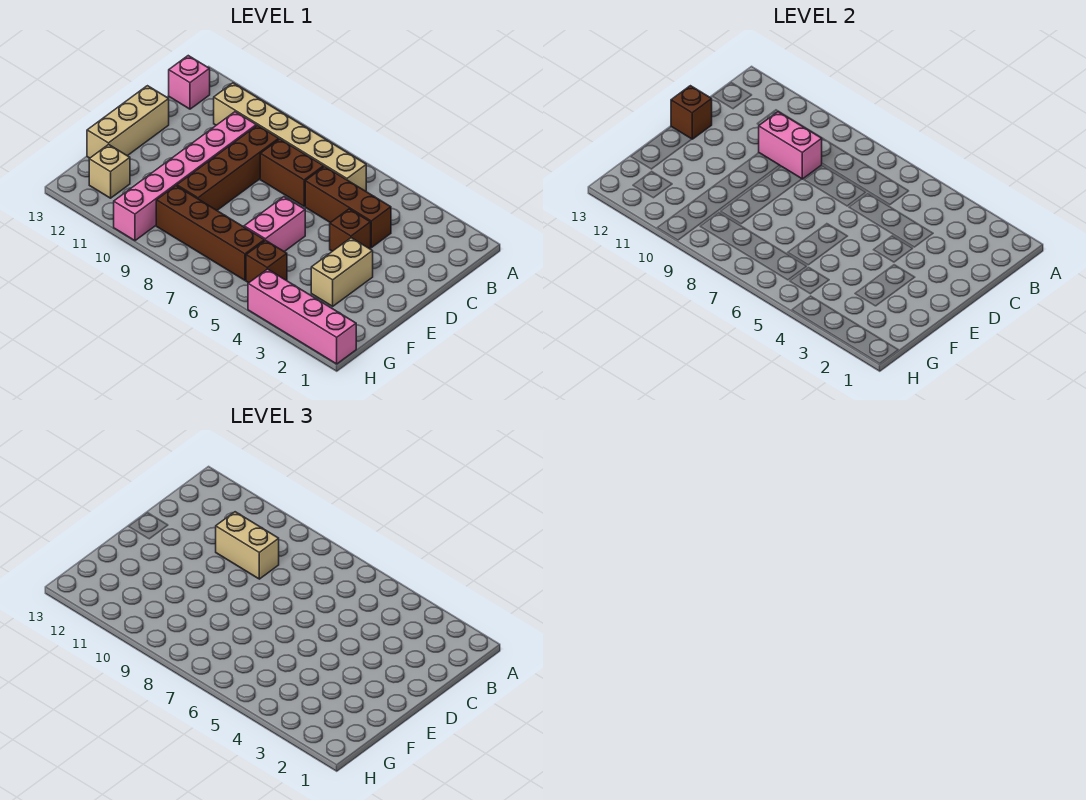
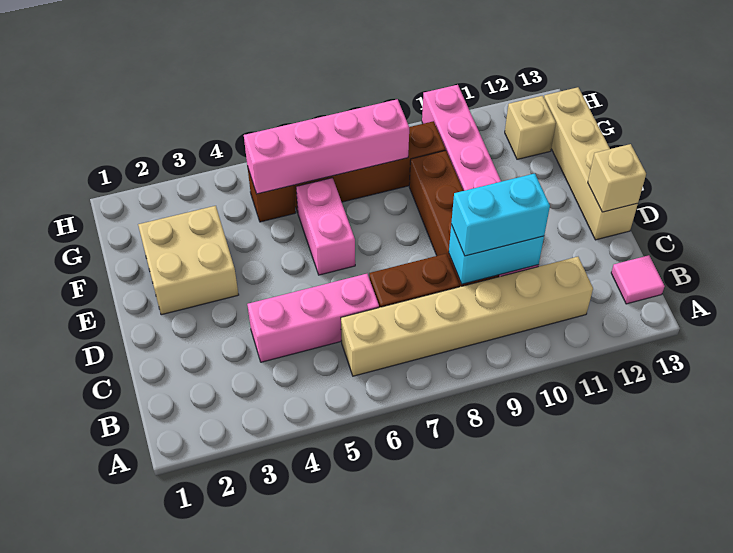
pink brick B13 level 1 -> pink tile B13 level 1
brown brick C4:C6 level 1 -> pink brick C4:C6 level 1
pink brick C9:C10 level 2 -> cyan brick C9:C10 level 2
tan brick C9:C10 level 3 -> cyan brick C9:C10 level 3
brown brick D4 level 1 -> none
tan brick D13:F13 level 1 -> tan brick D13:G13 level 1
brown brick D13 level 2 -> tan brick D13 level 2
tan brick E3:F3 level 1 -> tan brick E2:F3 level 1
pink brick H1:H4 level 1 -> pink brick G5:G8 level 2

